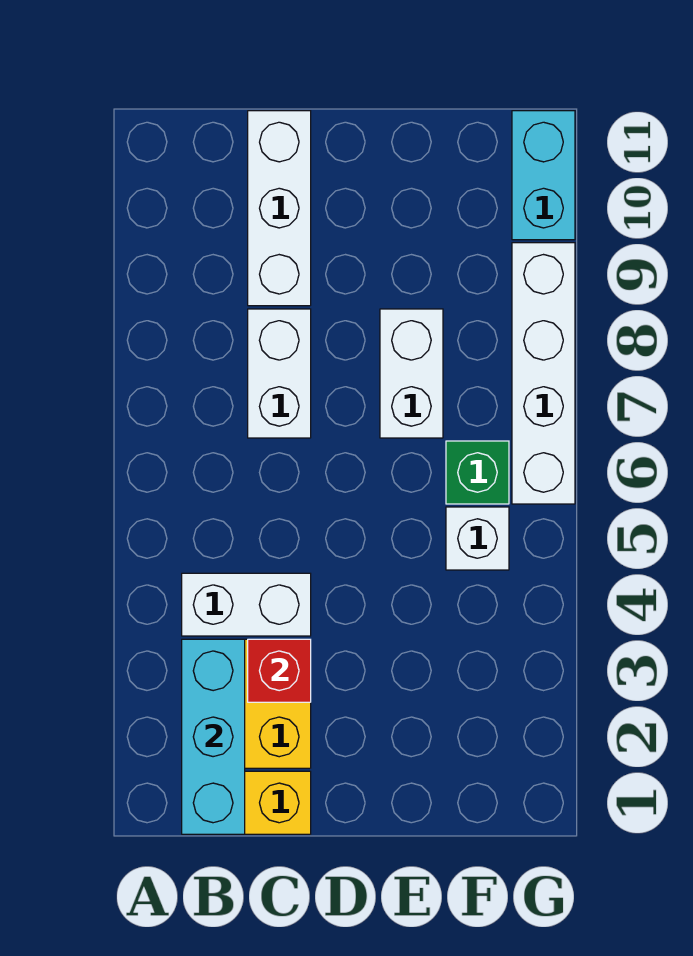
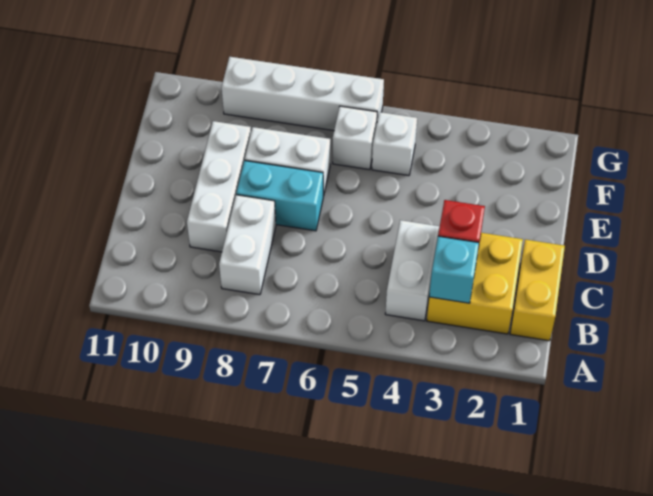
cyan brick B1:B3 level 2 -> cyan brick B3 level 2
white brick C7:C8 level 1 -> white brick B8:C8 level 1
white brick C9:C11 level 1 -> white brick C9:E9 level 1
green brick F6 level 1 -> white brick F6 level 1
cyan brick G10:G11 level 1 -> cyan brick D7:D8 level 1

